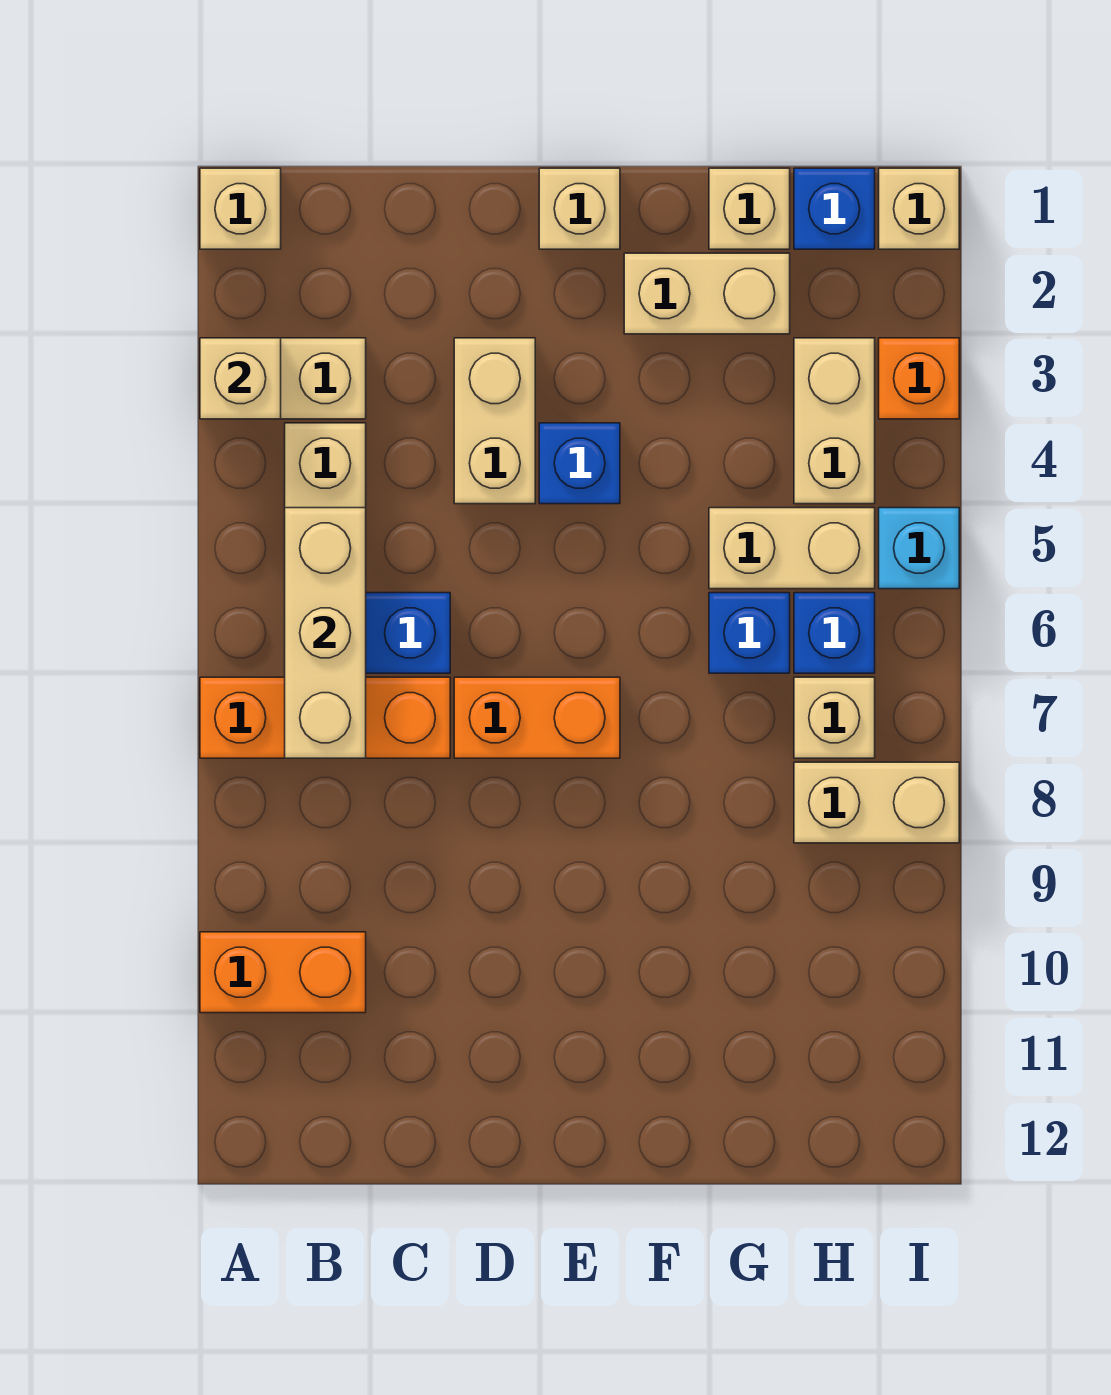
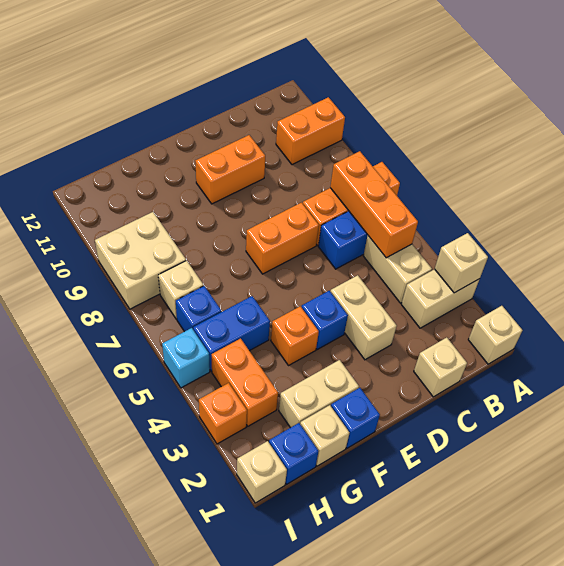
tan brick B5:B7 level 2 -> orange brick B5:B7 level 2
none -> orange brick D10:E10 level 1
tan brick E1 level 1 -> tan brick C1 level 1
none -> orange brick F4 level 1
tan brick G5:H5 level 1 -> blue brick G5:H5 level 1
blue brick G6 level 1 -> blue brick F1 level 1
tan brick H3:H4 level 1 -> orange brick H3:H4 level 1
tan brick H8:I8 level 1 -> tan brick H8:I9 level 1

